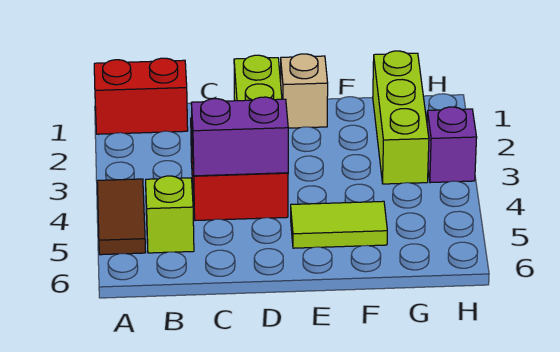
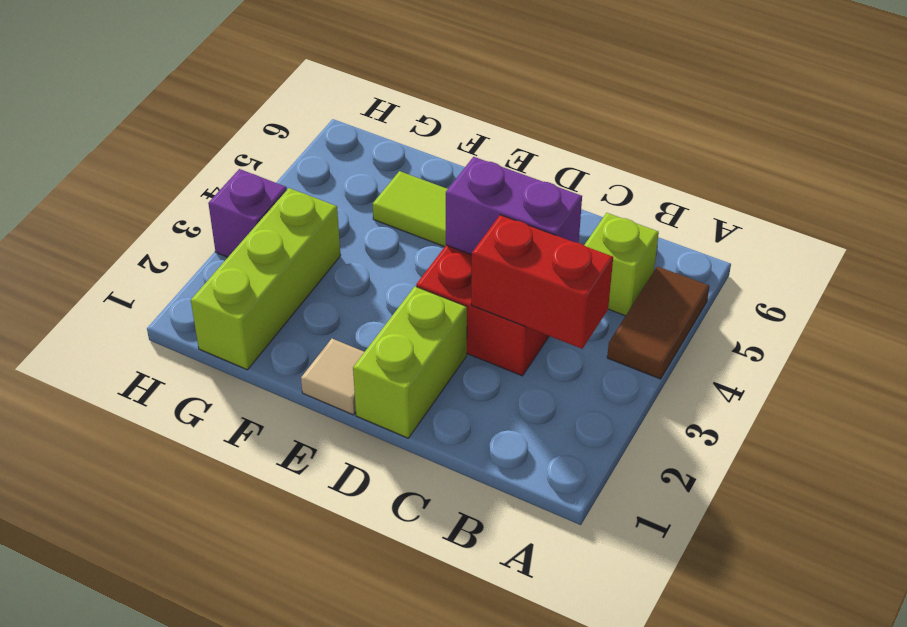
red brick A1:B1 level 1 -> red brick B3:C3 level 2
tan brick E1 level 1 -> tan tile E1 level 1

